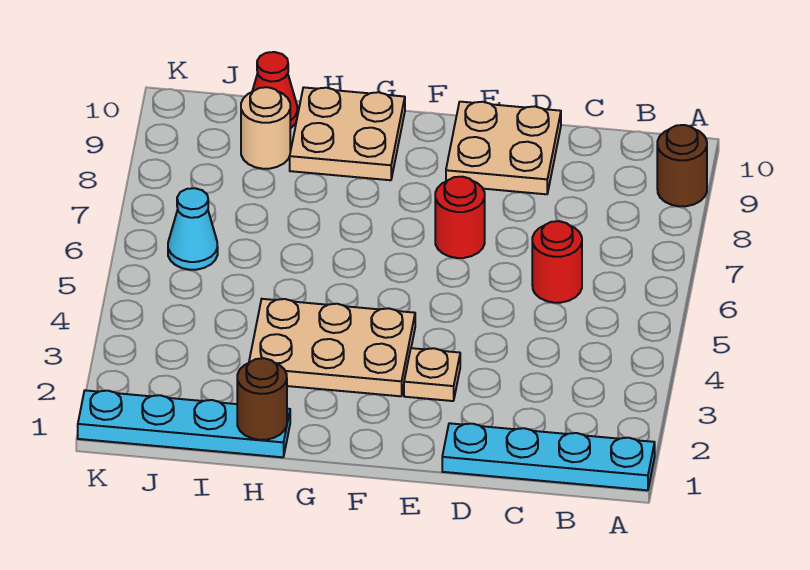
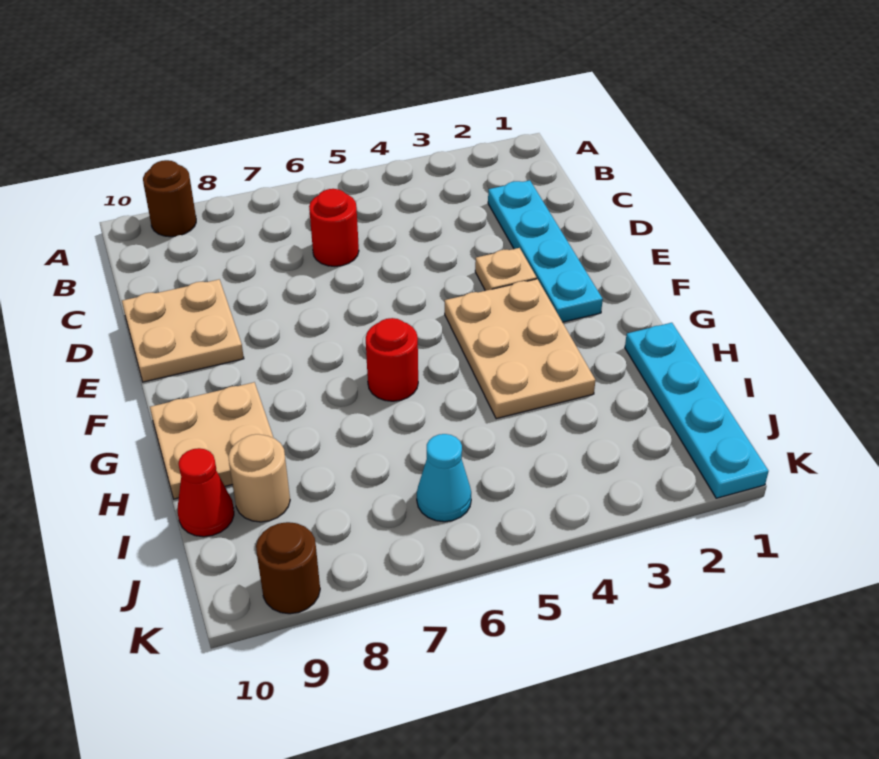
cyan plate A1:D1 level 1 -> cyan plate C2:F2 level 1
red round brick E7 level 1 -> red round brick G6 level 1
brown round brick H1 level 2 -> brown round brick K9 level 1

